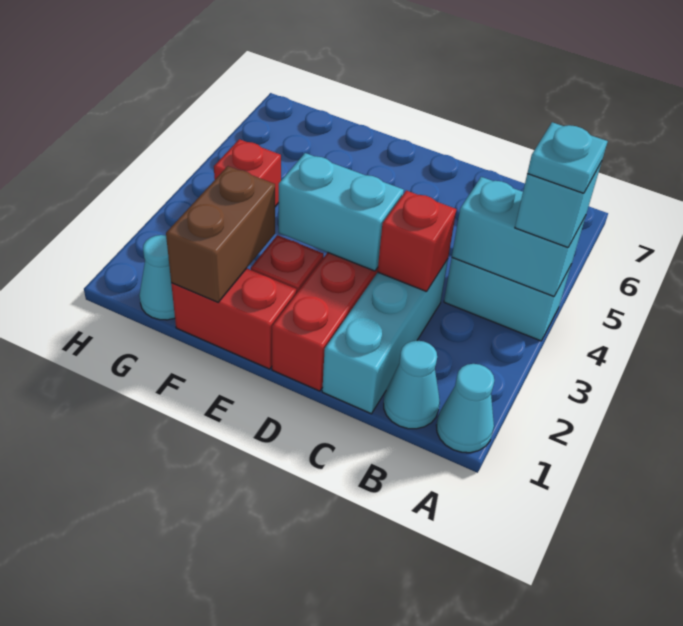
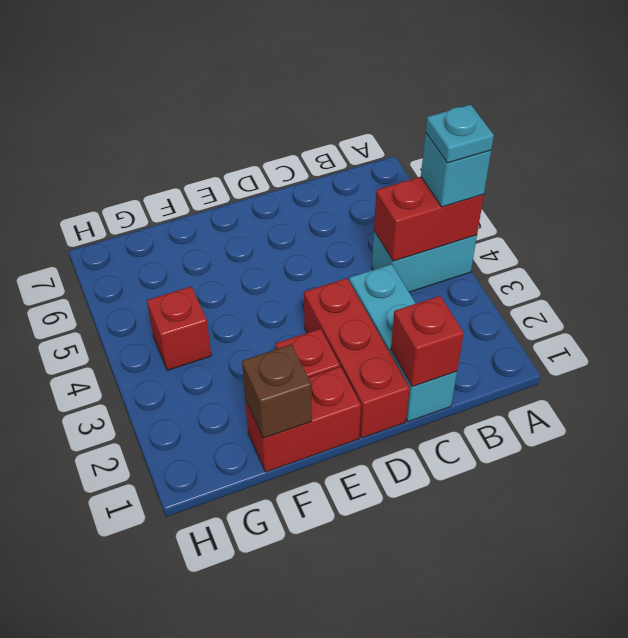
cyan cone A1 level 1 -> none
cyan brick A4:B4 level 2 -> red brick A4:B4 level 2
cyan cone B1 level 1 -> none
red brick C3 level 2 -> red brick C1 level 2
cyan brick D3:E3 level 2 -> none
brown brick F1:F2 level 2 -> brown brick F1 level 2
cyan cone G1 level 1 -> none

